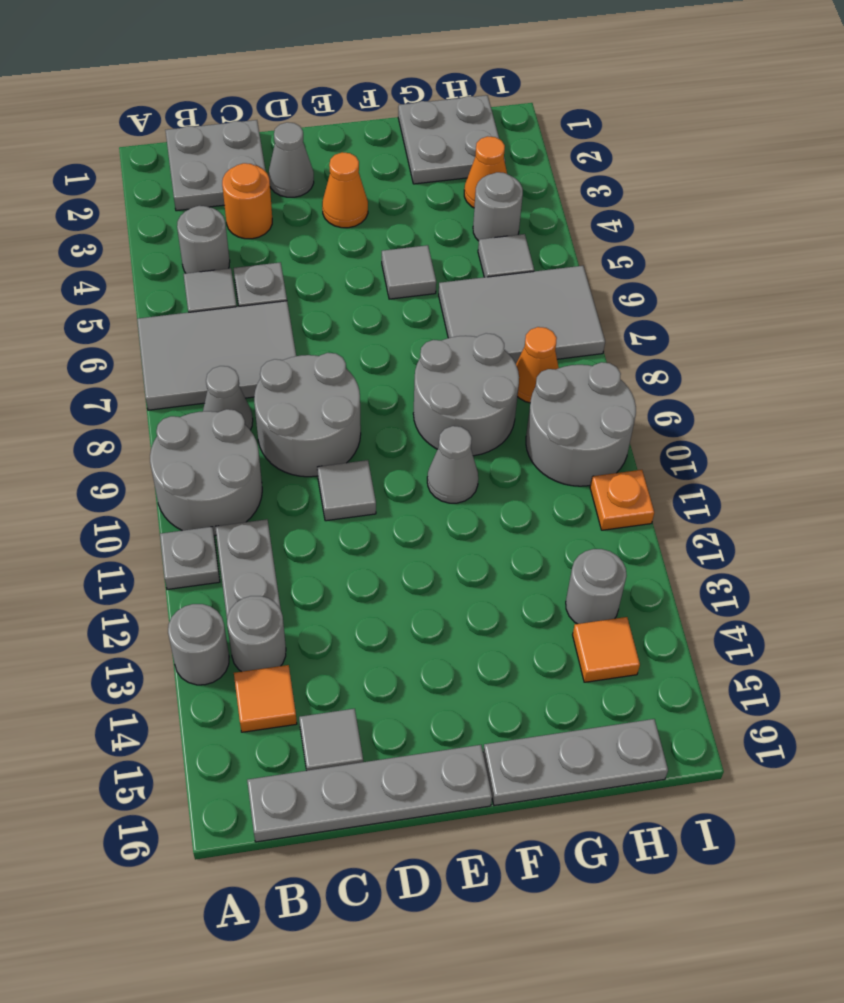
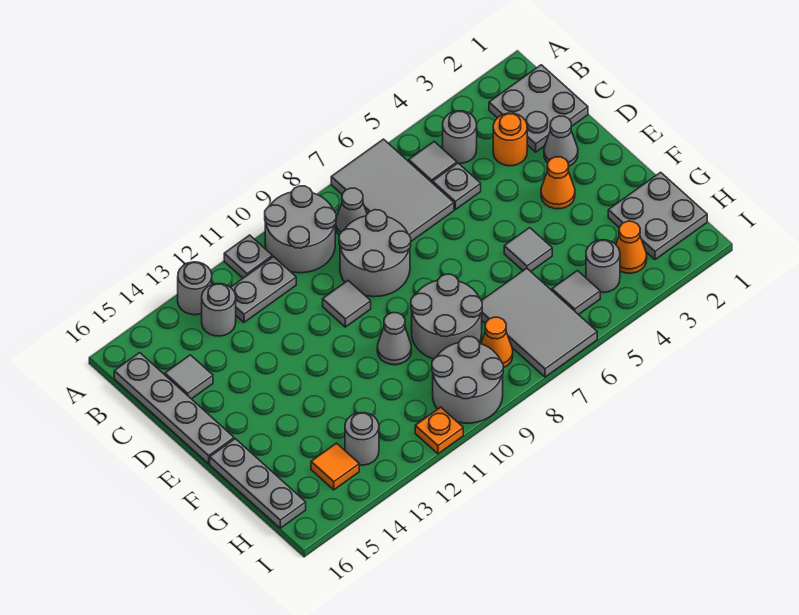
orange tile B14 level 1 -> none

